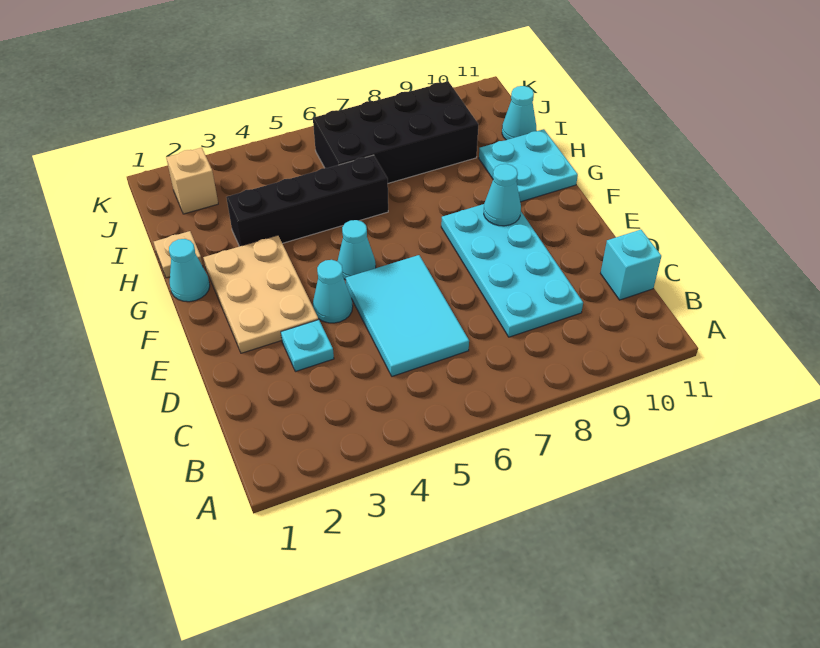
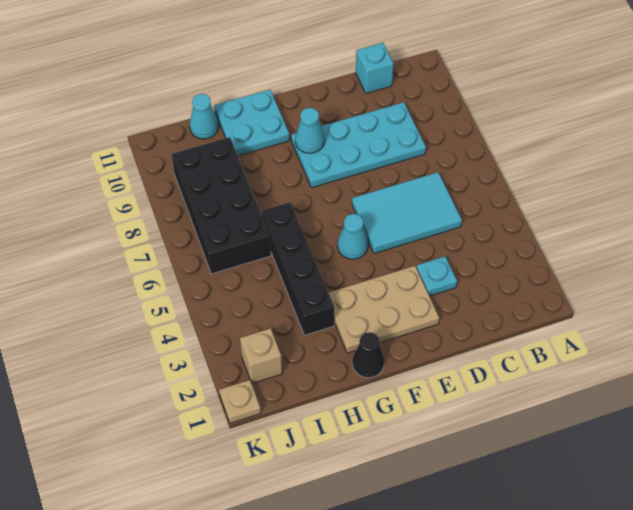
cyan cone E4 level 1 -> none
cyan cone G1 level 1 -> black cone G1 level 1
tan plate H1 level 1 -> tan plate K1 level 1

